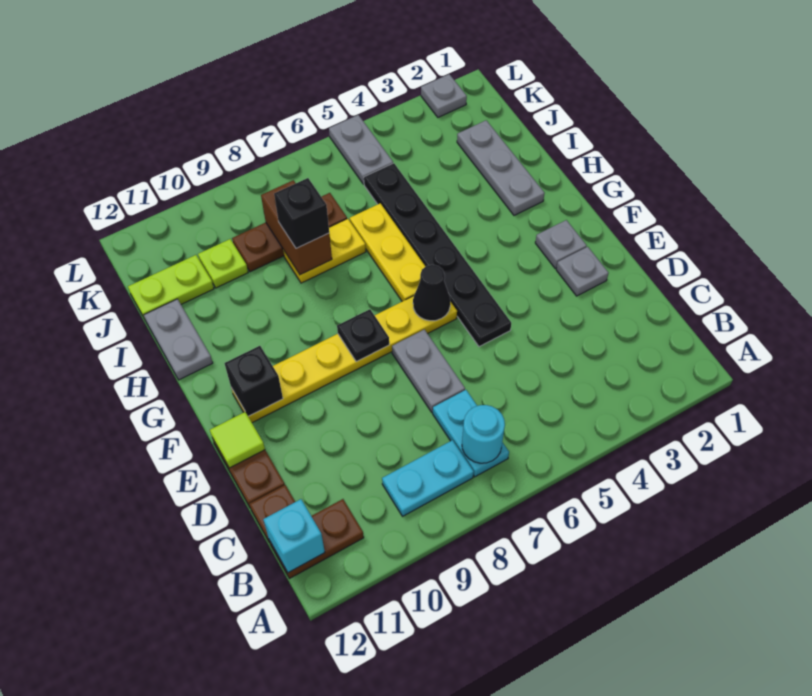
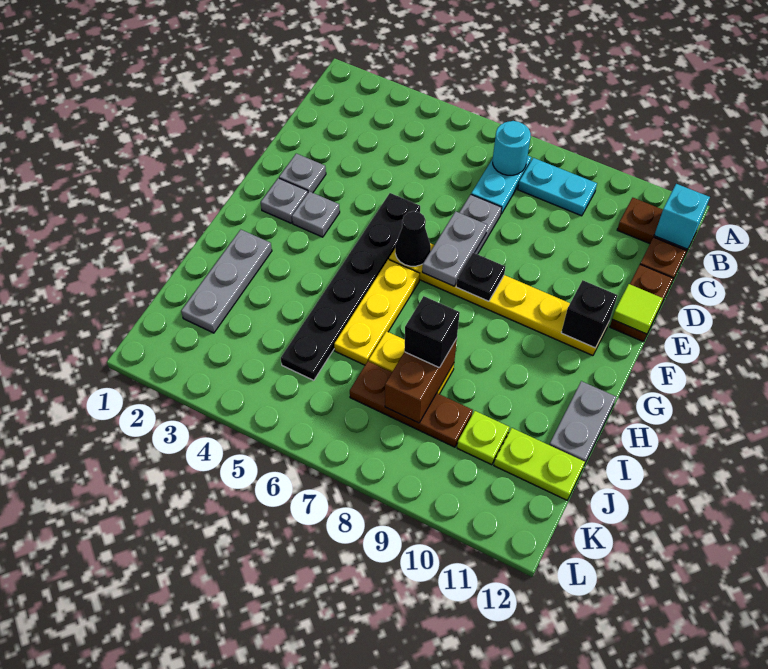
grey plate K5:L5 level 1 -> grey plate E7:F7 level 2
grey plate L2 level 1 -> grey plate F3 level 1

